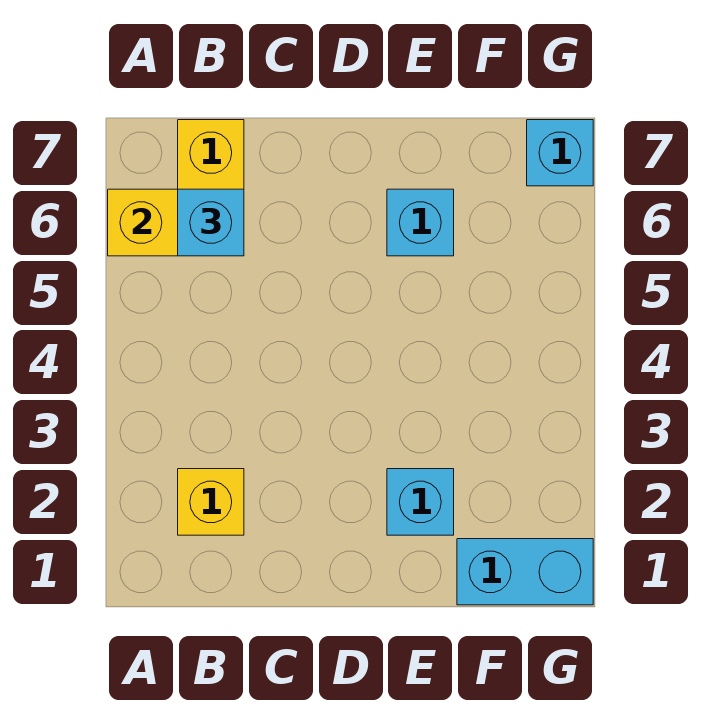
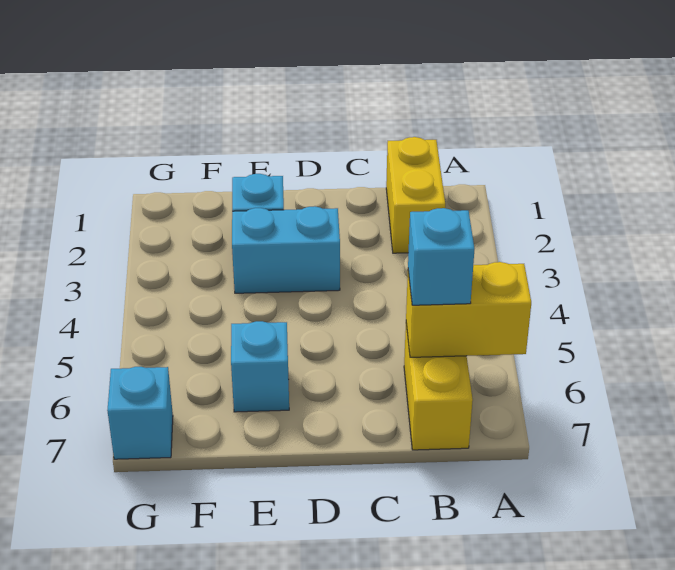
yellow brick B2 level 1 -> yellow brick B1:B2 level 1
cyan brick F1:G1 level 1 -> cyan brick D3:E3 level 1

